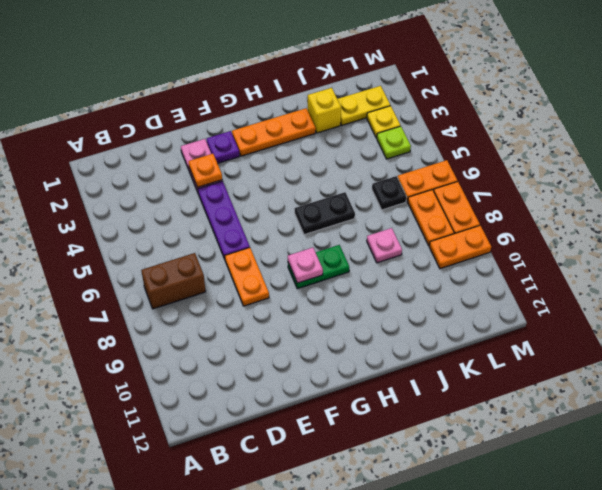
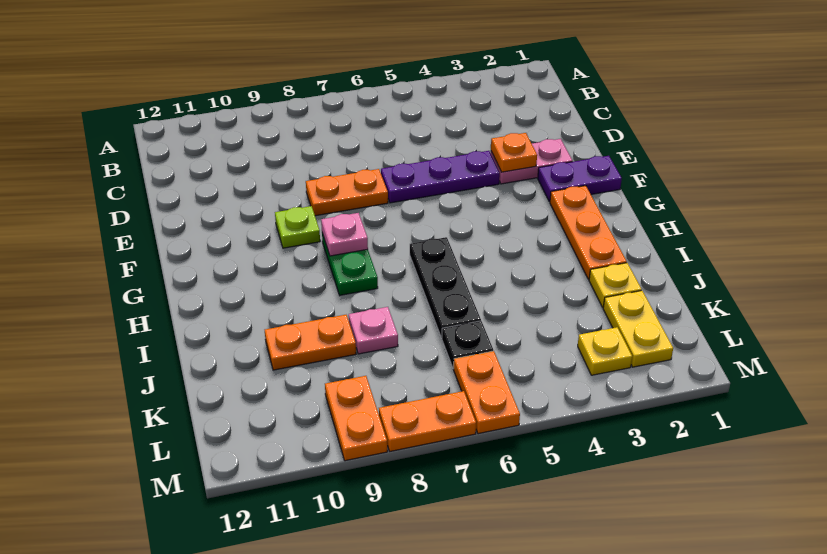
brown brick B7:C7 level 1 -> none
purple plate F2 level 1 -> purple plate F1:F2 level 1
black plate H6:I6 level 1 -> black plate H6:J6 level 1
yellow brick J2 level 1 -> yellow plate J2 level 1
lime plate L4 level 1 -> lime plate F9 level 1
orange plate L7:L8 level 1 -> orange plate J9:J10 level 1

